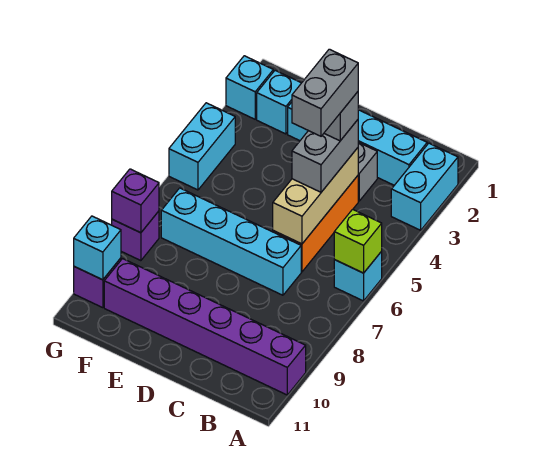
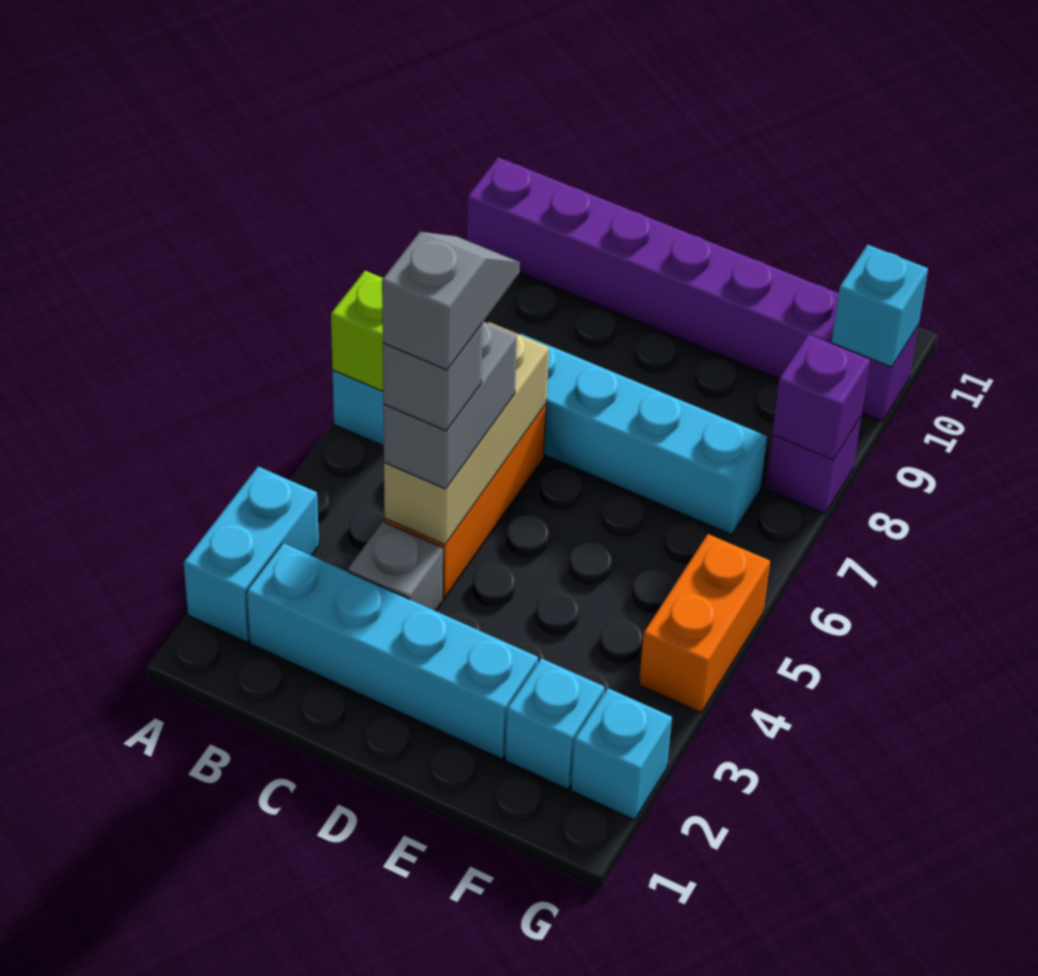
grey brick C4:C5 level 5 -> grey slope C4:C5 level 5 top 4
cyan brick G4:G5 level 1 -> orange brick G4:G5 level 1

